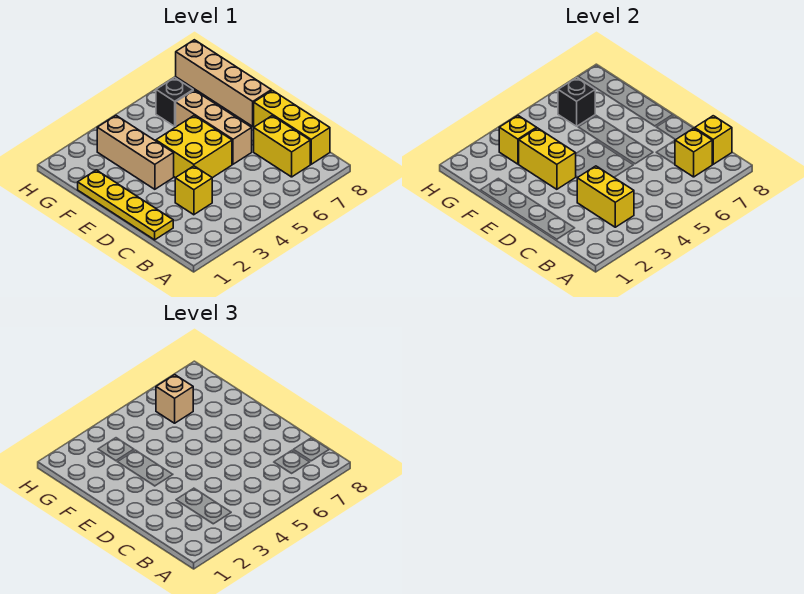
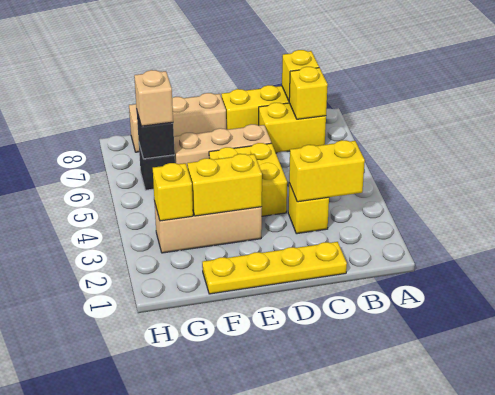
tan brick E8:H8 level 1 -> tan brick E8:G8 level 1

